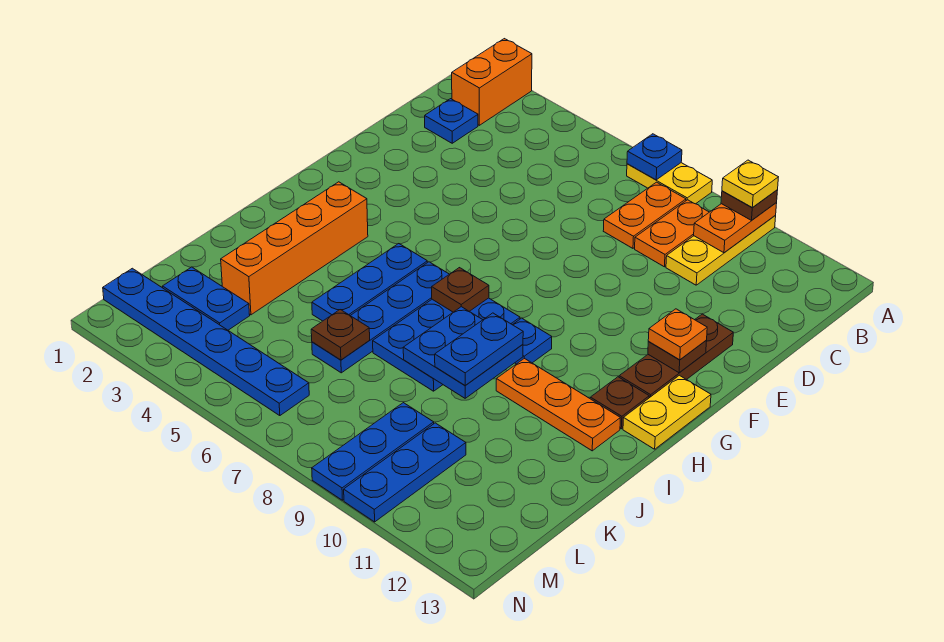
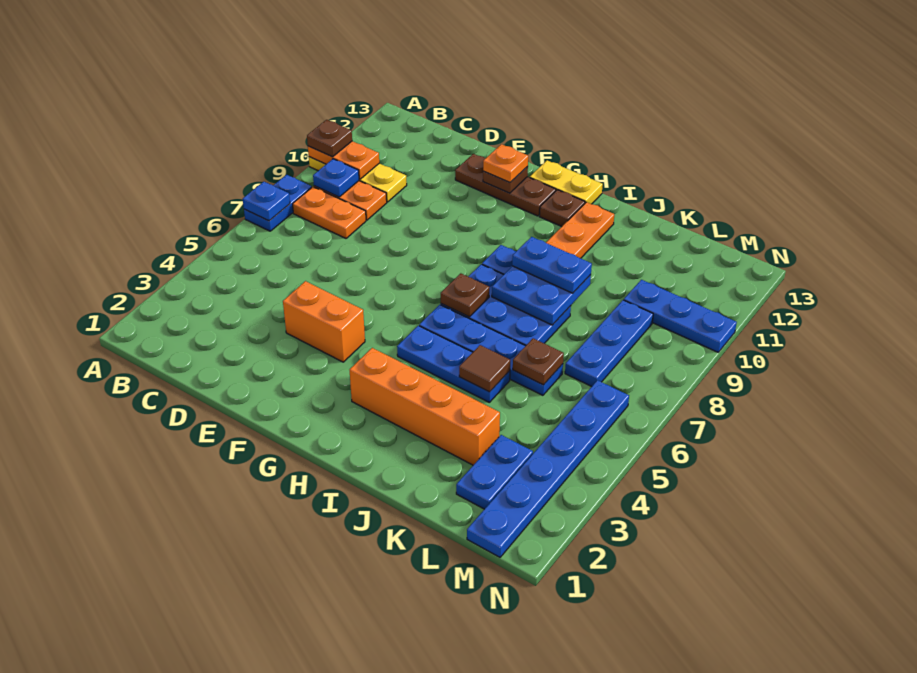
orange brick A2:B2 level 1 -> orange brick E4:F4 level 1
yellow plate A7:A8 level 1 -> blue plate A7:A8 level 1
yellow plate A10 level 4 -> none
blue plate C2 level 1 -> blue plate B9 level 2
none -> brown tile J5 level 2
blue plate L9:N9 level 1 -> blue plate L7:L9 level 1

